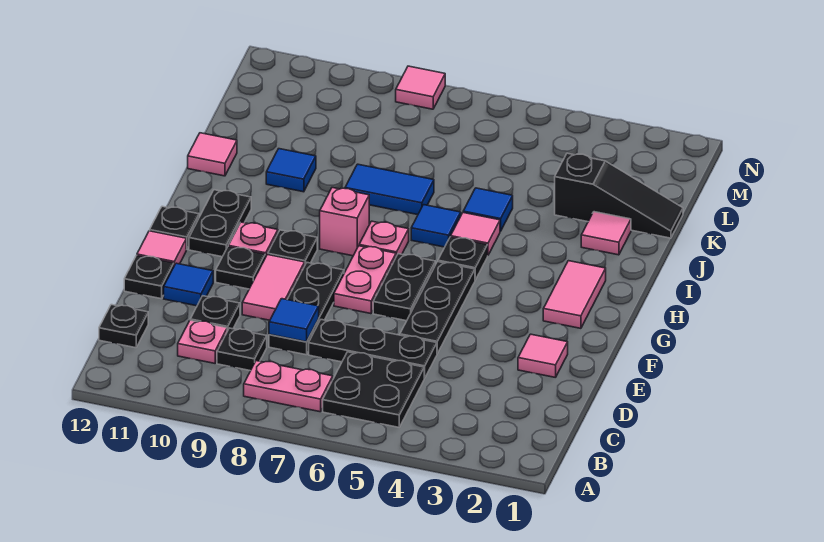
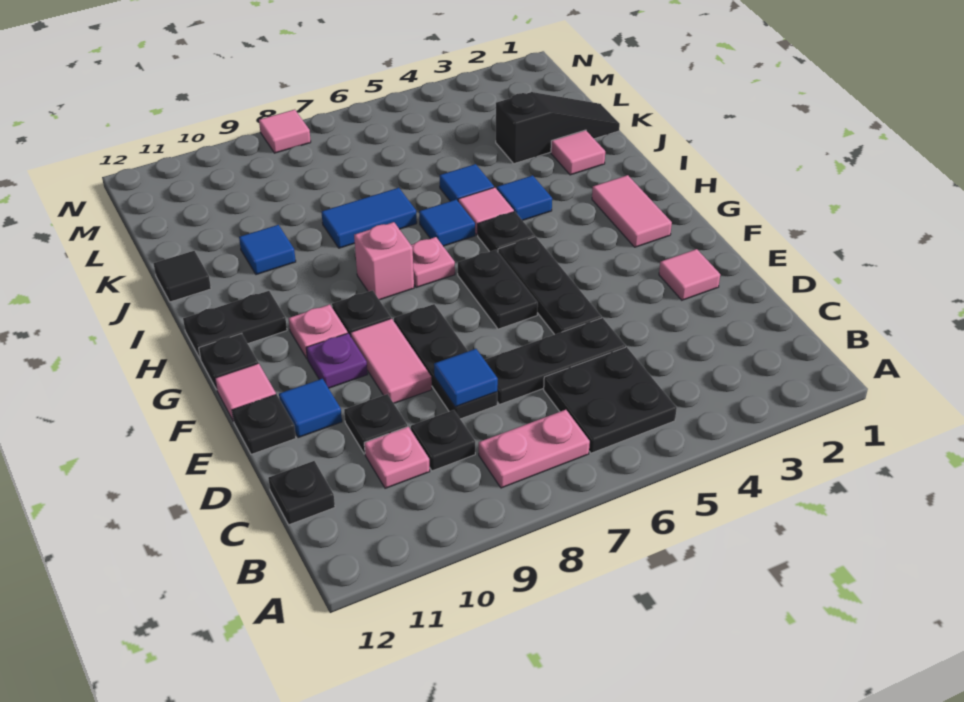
pink plate F7:G7 level 1 -> none
black plate F10 level 1 -> purple plate F10 level 1
black plate G11:H11 level 1 -> black plate H11:H12 level 1
none -> blue tile I4 level 1
pink tile J12 level 1 -> black tile J12 level 1

